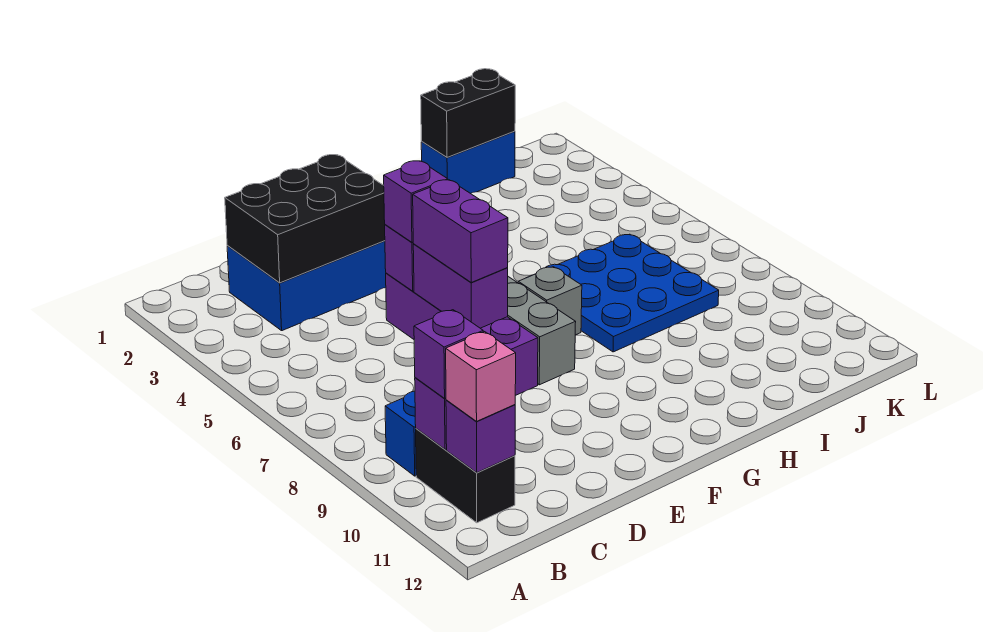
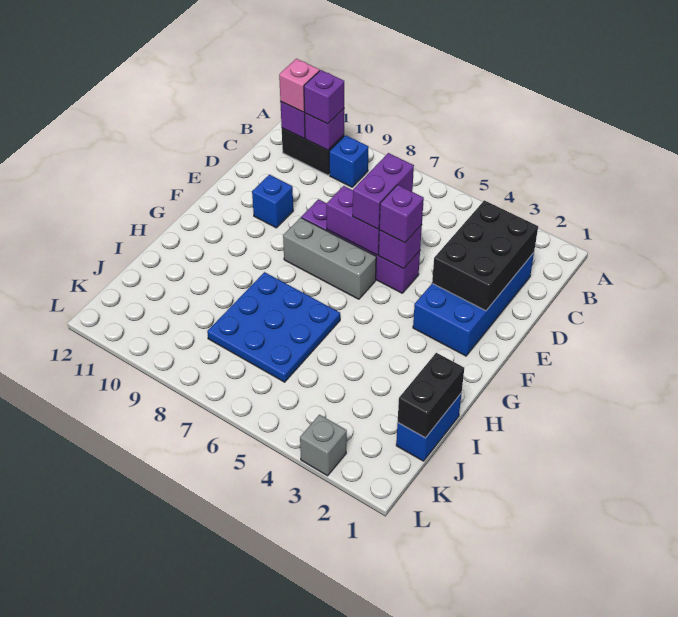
purple brick E6:E7 level 3 -> purple brick D6:E6 level 3
none -> blue brick E10 level 1
grey brick G7 level 1 -> grey brick L3 level 1

